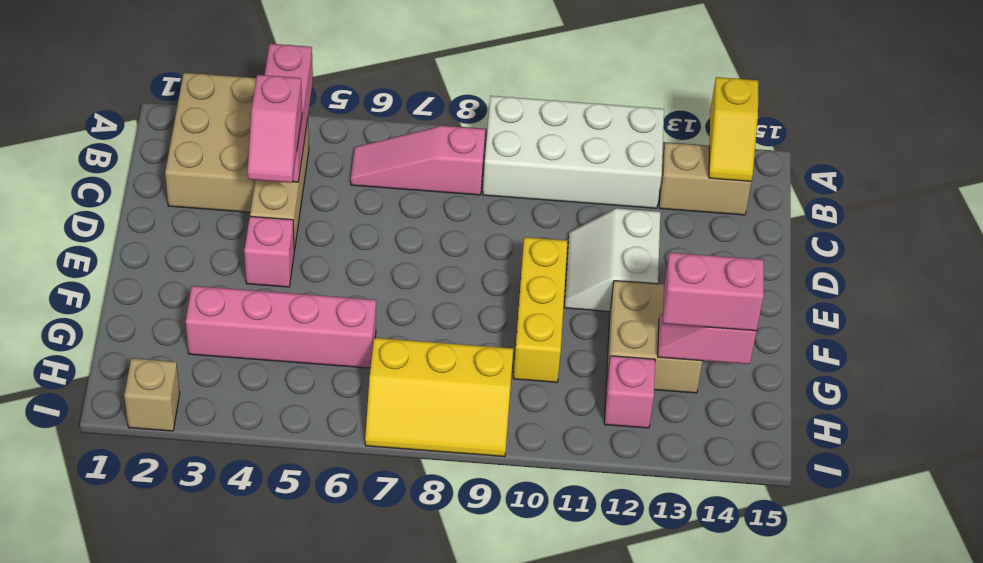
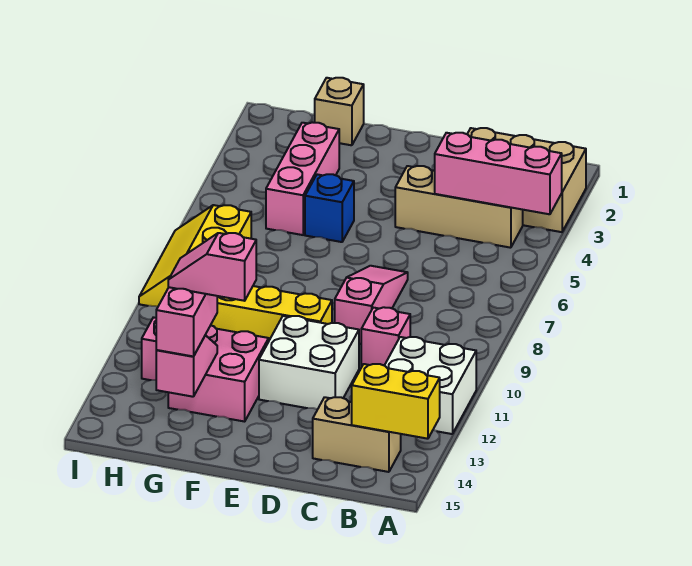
white brick A9:B12 level 1 -> white brick A11:B12 level 1
yellow slope A14:B14 level 2 top A -> yellow brick A14:B14 level 2
pink slope B6:B8 level 1 top 8 -> pink slope D7:D9 level 1 top 9
tan brick B13:B14 level 1 -> tan brick B14:C14 level 1
pink slope C4:D4 level 3 top C -> pink slope F13:G13 level 4 top F
white slope D11:E12 level 1 top 12 -> white brick D11:E12 level 1
pink brick E4 level 1 -> pink brick C10 level 1
none -> blue brick F5 level 1
tan brick F12:G13 level 1 -> pink brick F12:G13 level 1
pink brick G3:G6 level 1 -> pink brick G3:G5 level 1
tan brick I2 level 1 -> tan brick G1 level 1

